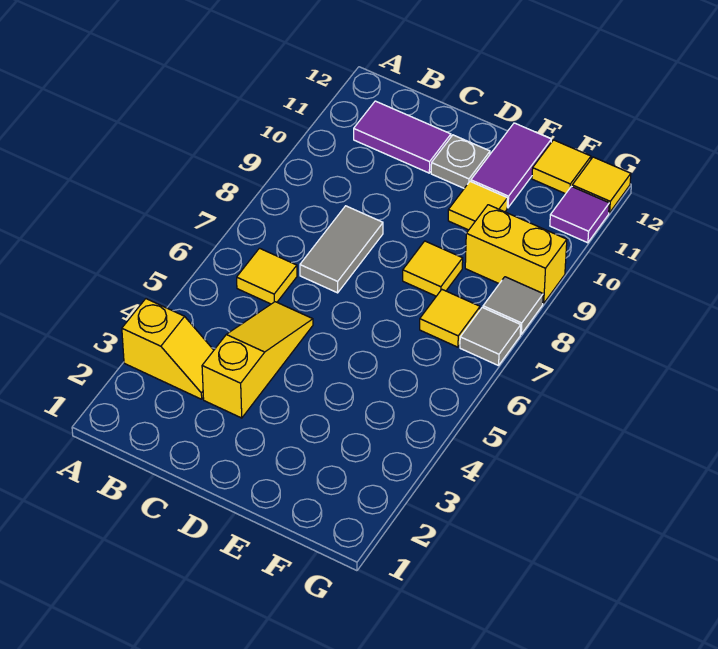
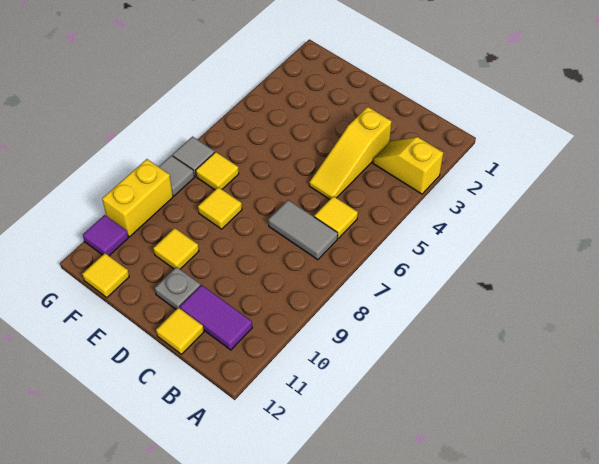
grey tile C7:C8 level 1 -> grey tile B7:C7 level 1
purple tile E11:E12 level 1 -> none
yellow brick F9:G9 level 1 -> yellow brick G9:G10 level 1
yellow tile G12 level 1 -> yellow tile C12 level 1

